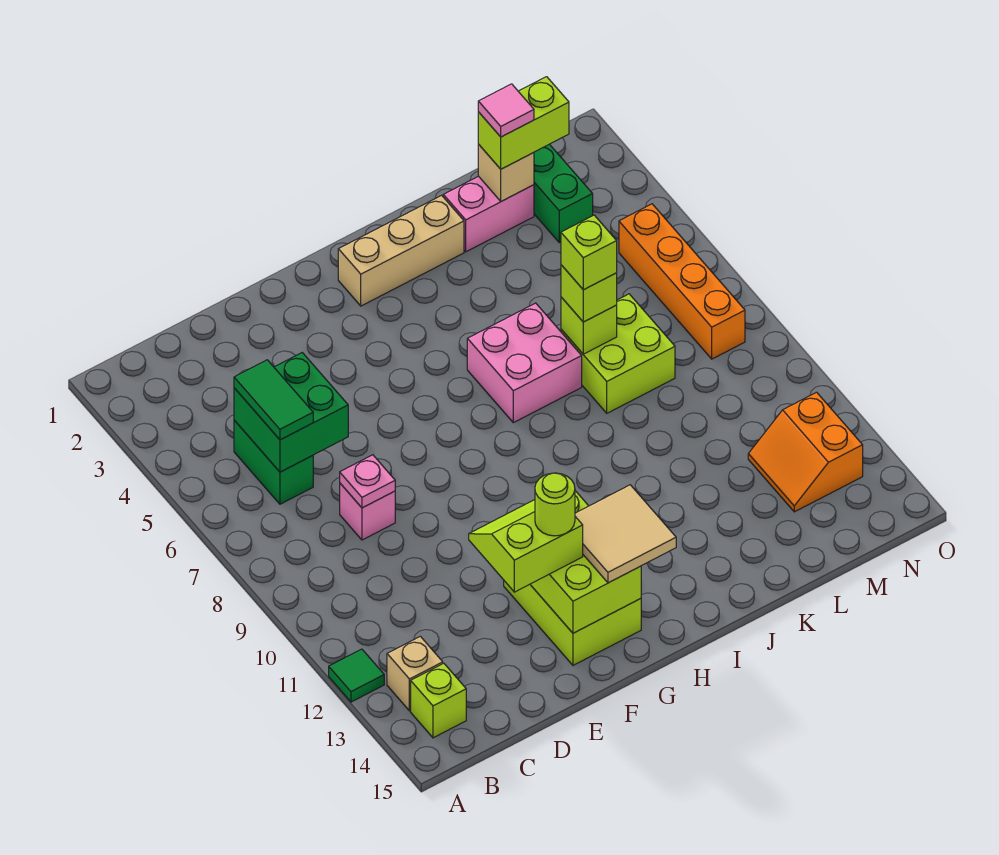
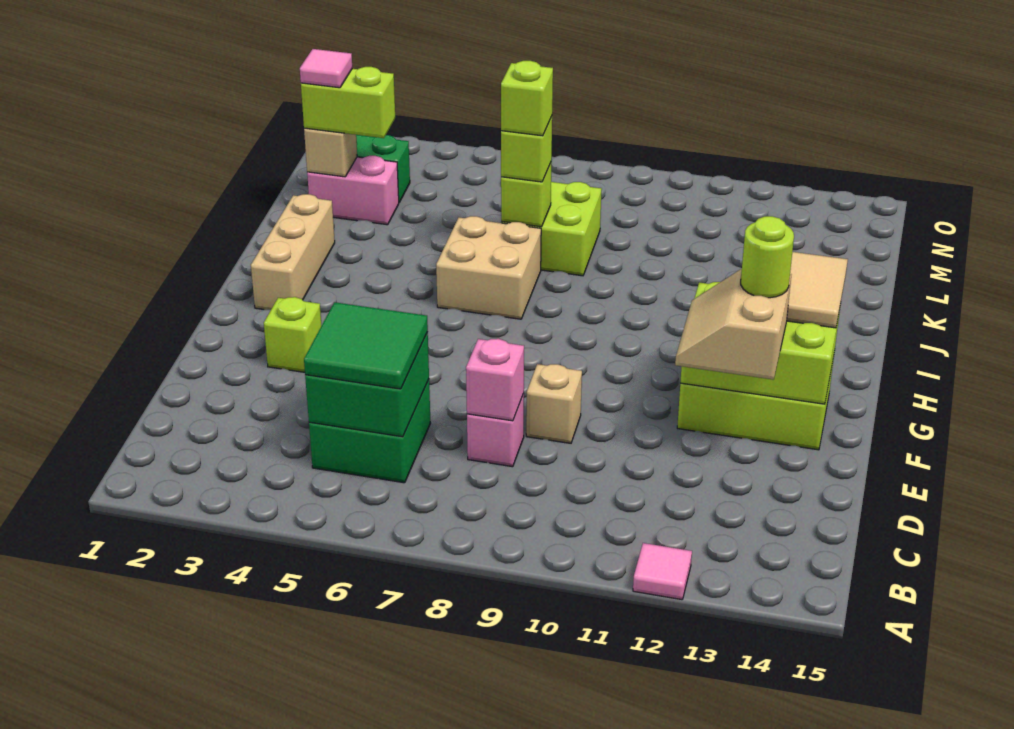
green tile A12 level 1 -> pink tile A12 level 1
tan brick B13 level 1 -> tan brick E9 level 1
lime brick B14 level 1 -> lime brick F3 level 1
green brick C5:C6 level 1 -> green brick C5:D6 level 1
green tile C5:C6 level 3 -> green tile C5:D6 level 3
pink plate D8 level 2 -> pink brick D8 level 2
lime slope E12:F13 level 3 top 13 -> tan slope E12:F13 level 3 top 13
pink brick I6:J7 level 1 -> tan brick I6:J7 level 1
pink brick K2:L2 level 1 -> pink brick L2:L3 level 1
lime brick L2:M2 level 3 -> lime brick L2:L3 level 3
orange slope M12:N13 level 1 top N -> none
orange brick N5:N8 level 1 -> none

